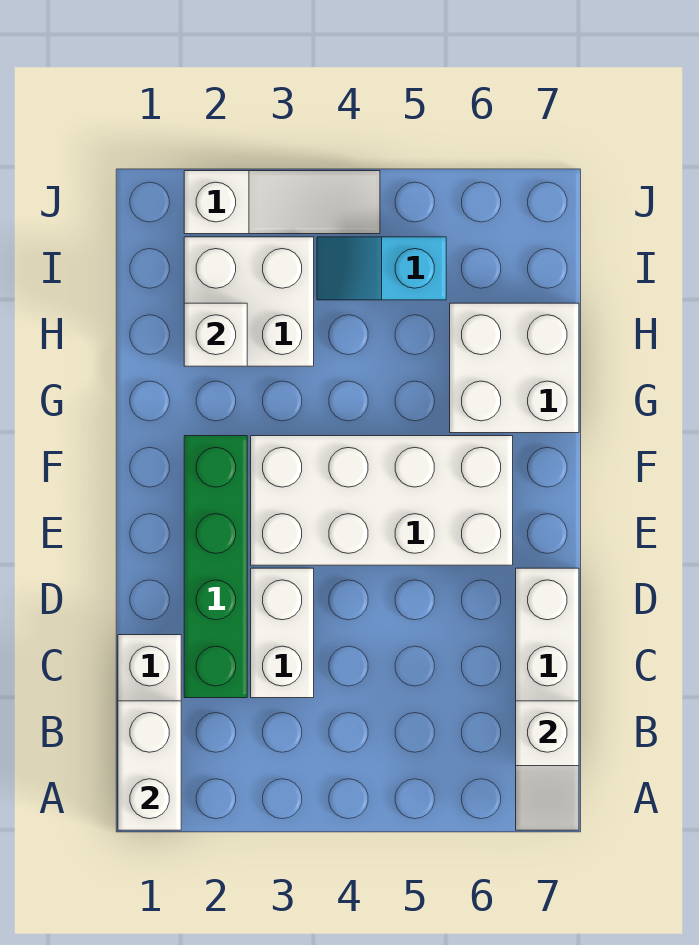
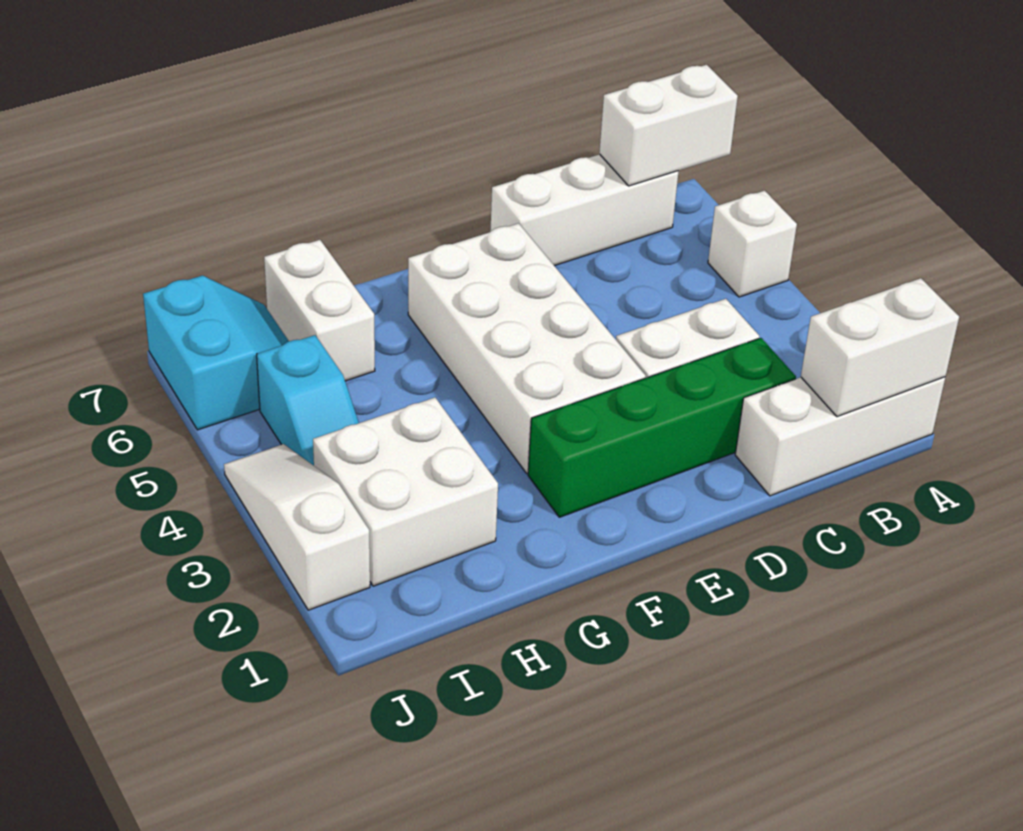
white slope A7:B7 level 2 top B -> white brick A7:B7 level 2
white brick G6:H7 level 1 -> white brick H6:H7 level 1
white brick H2 level 2 -> white brick A5 level 1
none -> cyan slope I6:J7 level 1 top J

